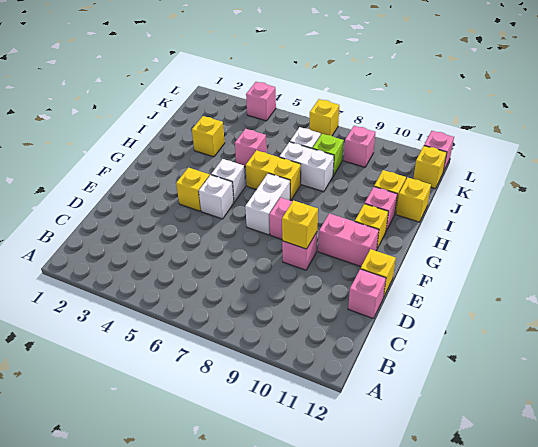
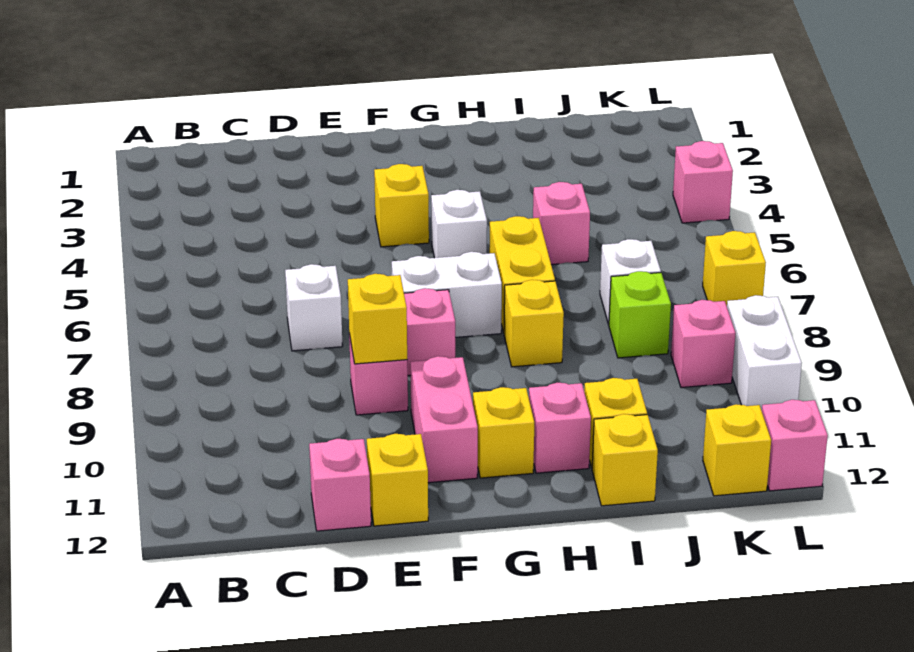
white brick F5 level 1 -> white brick D7 level 1
yellow brick I3 level 1 -> yellow brick H8 level 1
white brick I7:I8 level 1 -> white brick L9:L10 level 1

